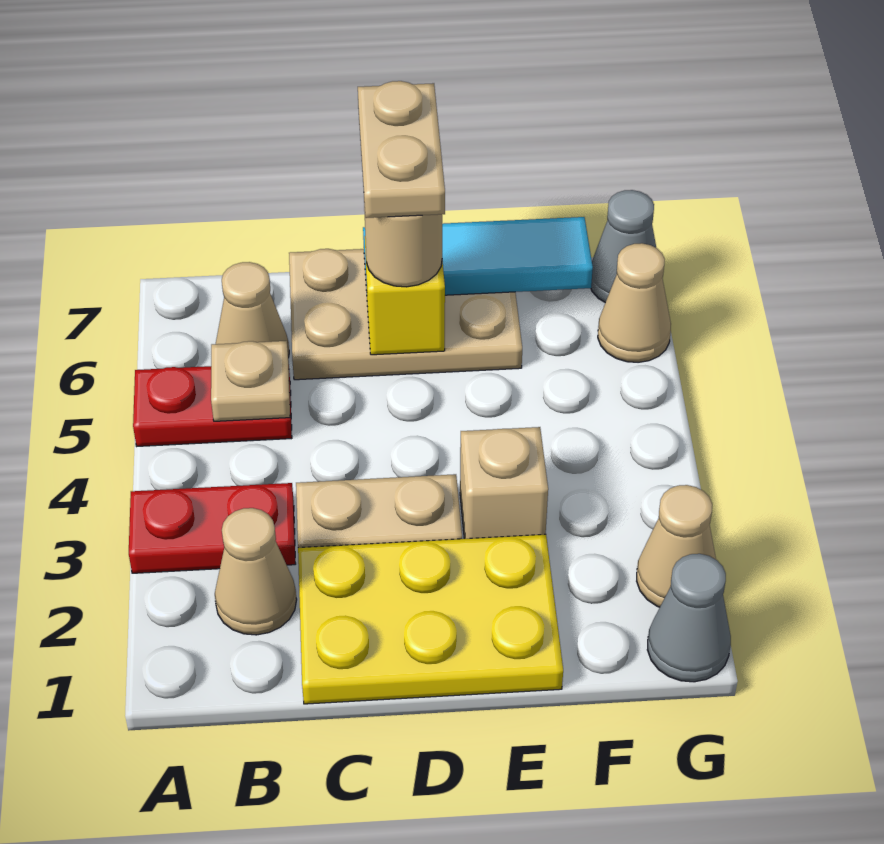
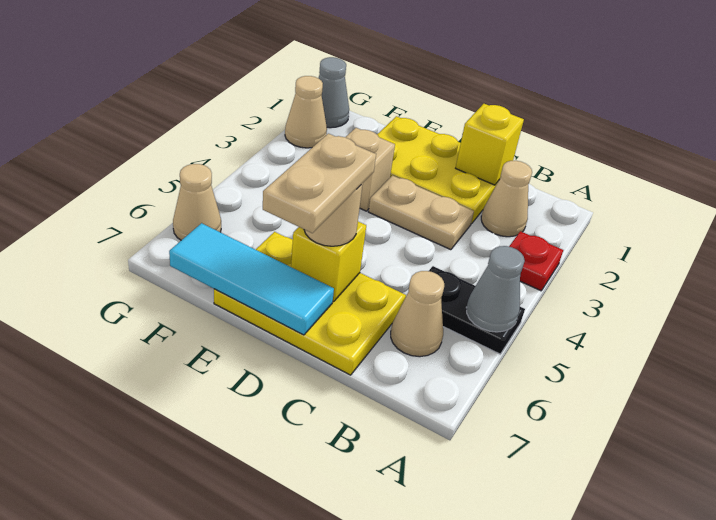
red plate A3:B3 level 1 -> red plate A3 level 1
red plate A5:B5 level 1 -> black plate A5:B5 level 1
tan plate B5 level 2 -> none
none -> yellow brick C1 level 2
tan plate C6:E7 level 1 -> yellow plate C6:E7 level 1
grey cone G7 level 1 -> grey cone A5 level 2

